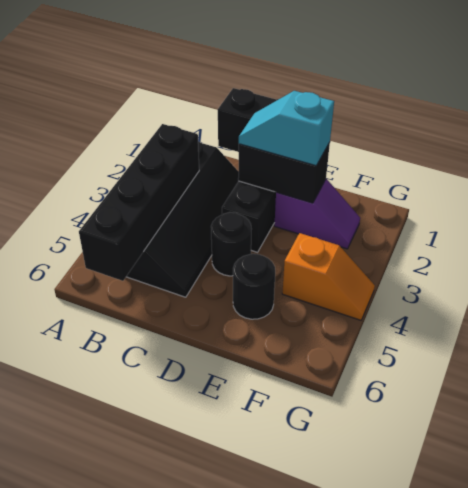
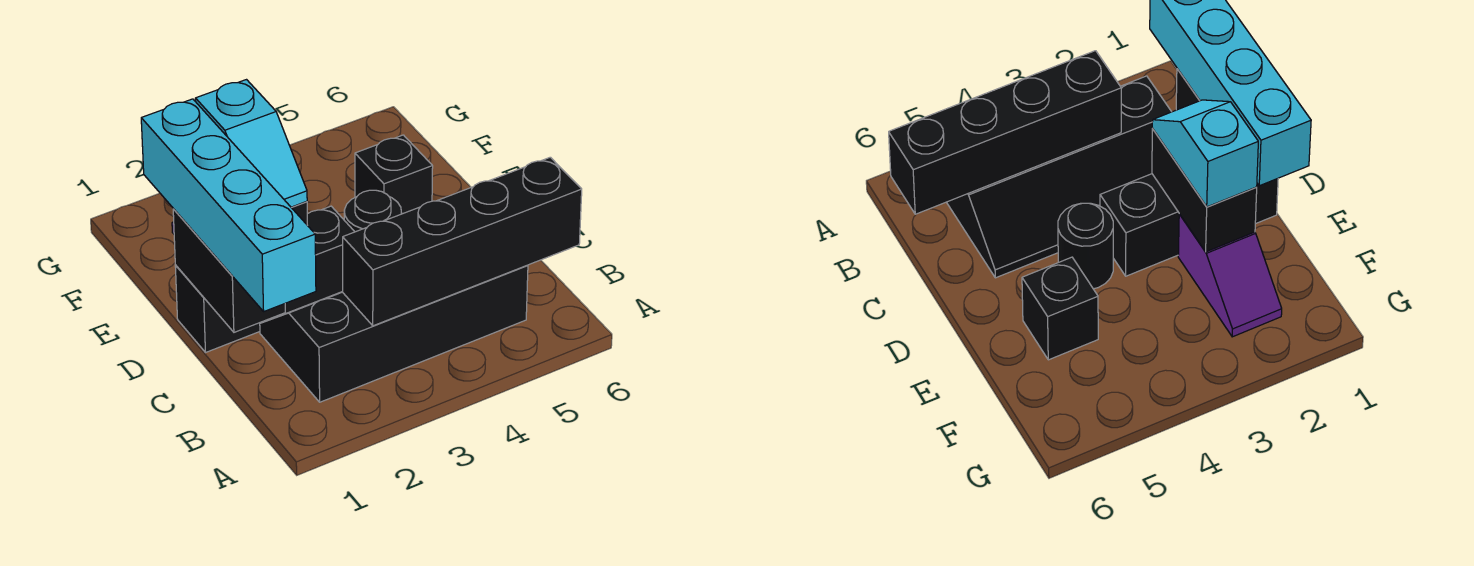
none -> cyan brick B1:E1 level 3
black round brick E5 level 1 -> black brick E5 level 1
orange slope F4:G4 level 1 top F -> none

